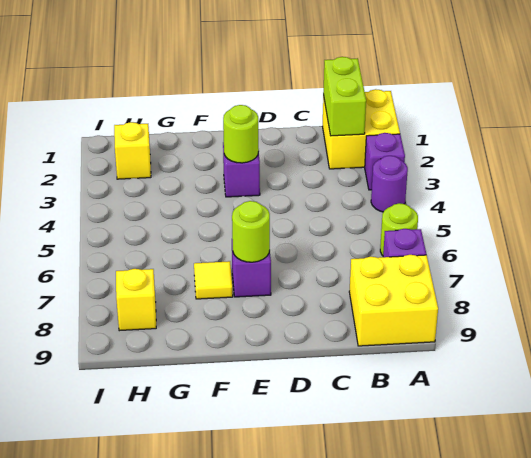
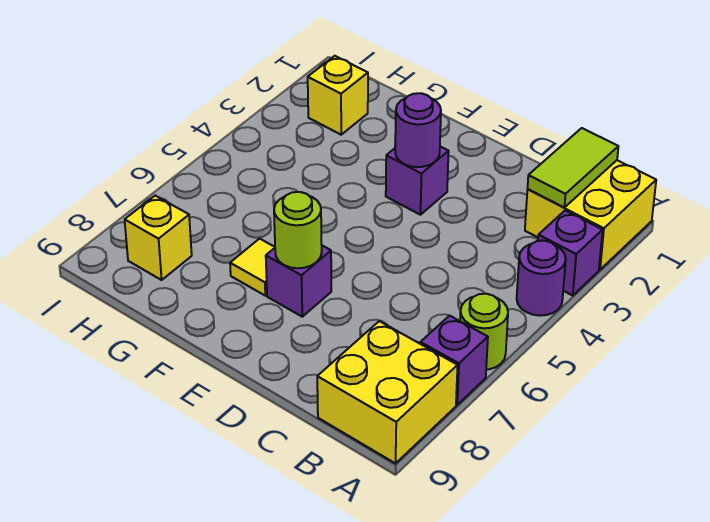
lime brick B1:B2 level 2 -> lime tile B1:B2 level 2
lime round brick E3 level 2 -> purple round brick E3 level 2

